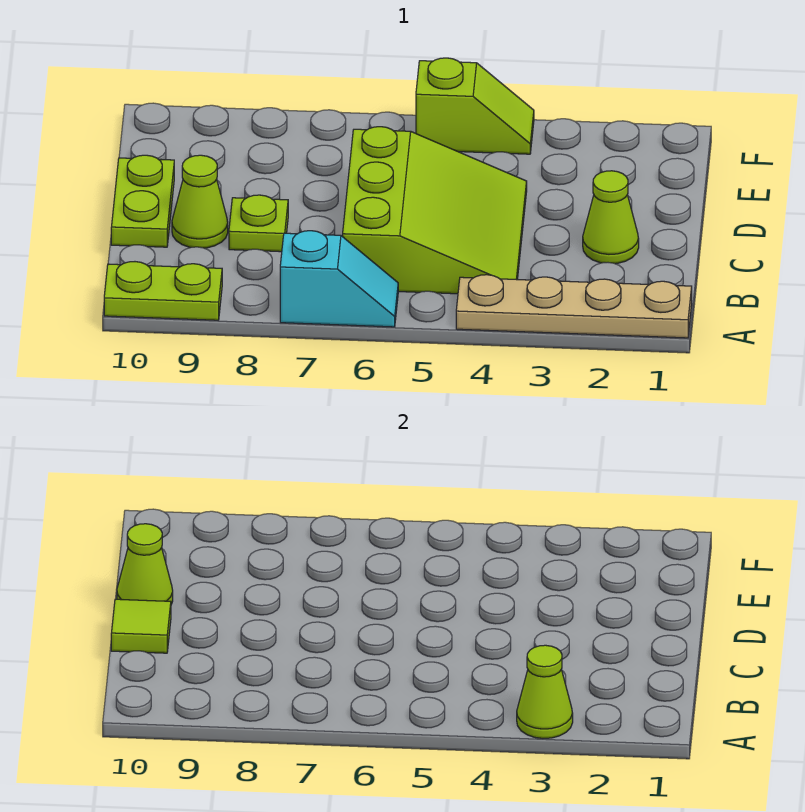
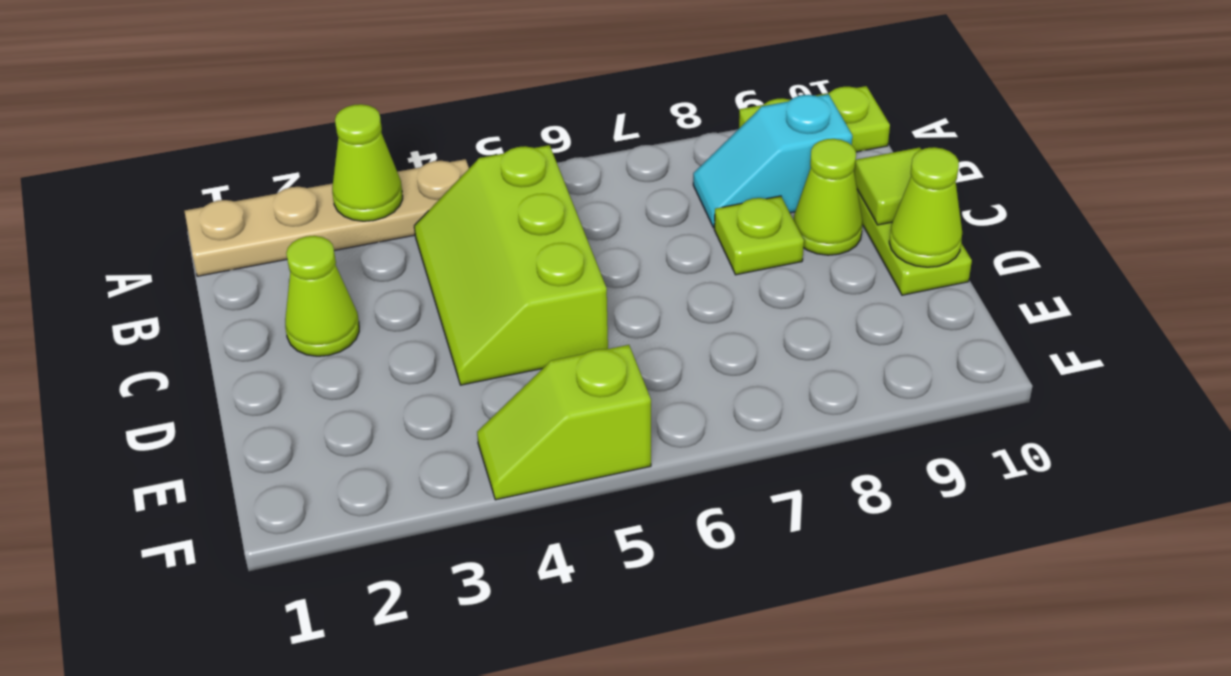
cyan slope A6:A7 level 1 top 7 -> cyan slope B8:B9 level 1 top 9
lime slope B4:D6 level 1 top 6 -> lime slope B4:D5 level 1 top 5

